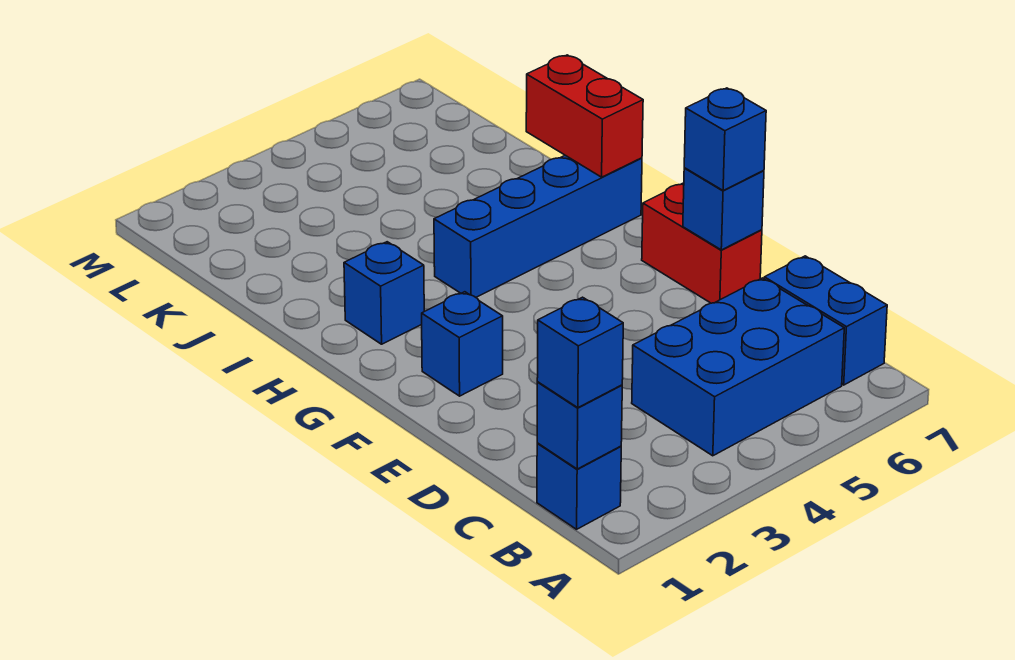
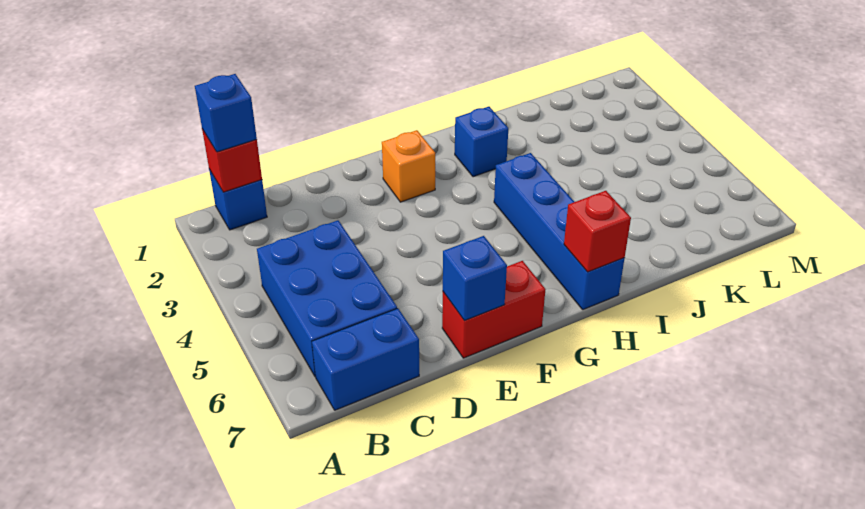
blue brick B1 level 2 -> red brick B1 level 2
blue brick E7 level 3 -> none
blue brick F2 level 1 -> orange brick F2 level 1
red brick H7:I7 level 2 -> red brick H7 level 2

